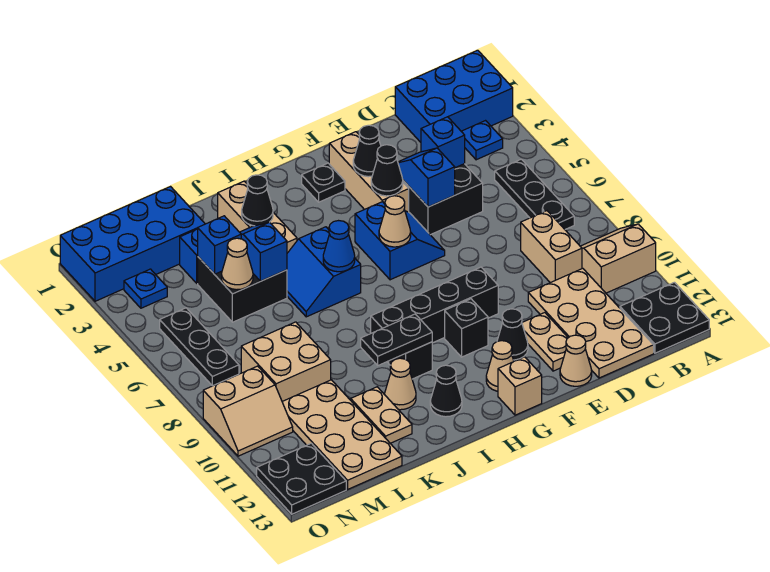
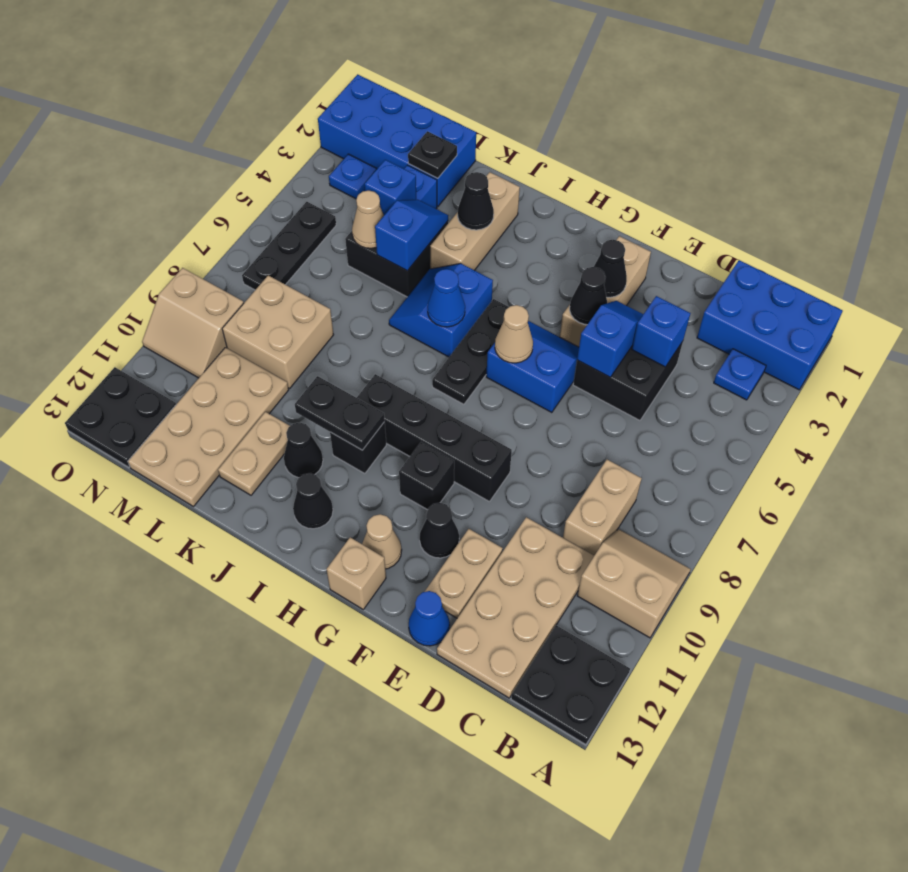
black plate B5:B7 level 1 -> black plate H5:H7 level 1
tan cone E13 level 1 -> blue cone E13 level 1
blue slope F5:G6 level 1 top G -> blue slope F5:G6 level 1 top 6
black plate G2 level 1 -> black plate L2 level 2
tan cone J11 level 1 -> black cone J11 level 1

